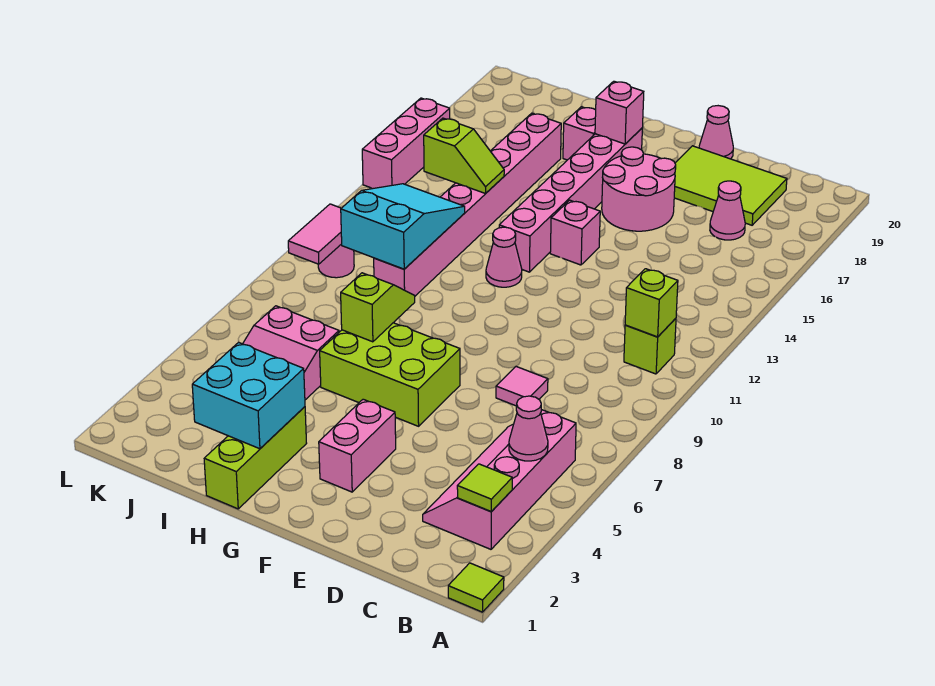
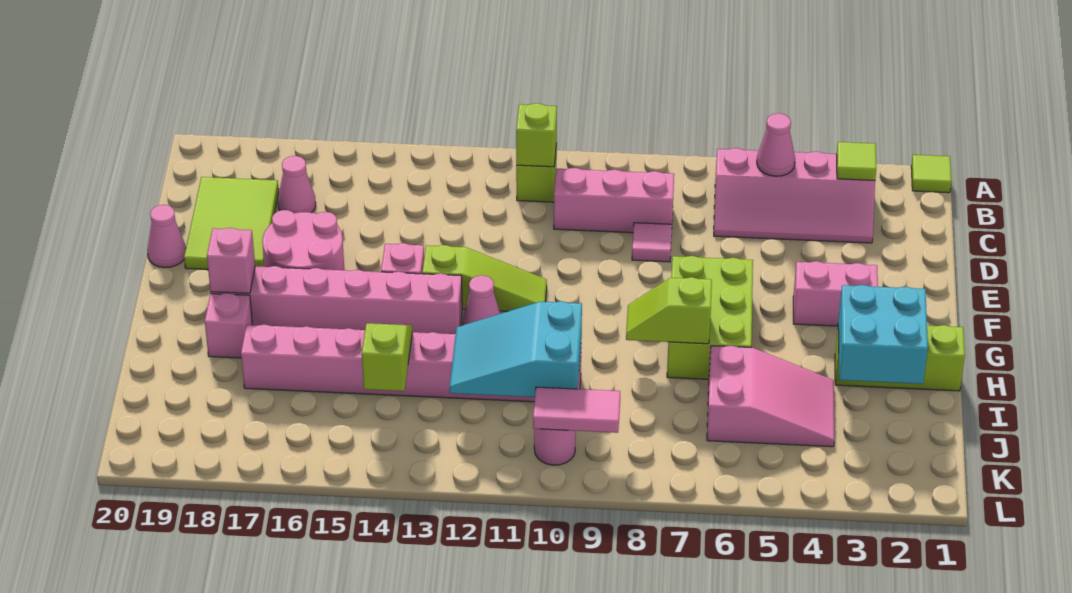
none -> lime slope F11:F13 level 1 top 13
pink brick L14:L16 level 1 -> pink brick C8:C10 level 1

